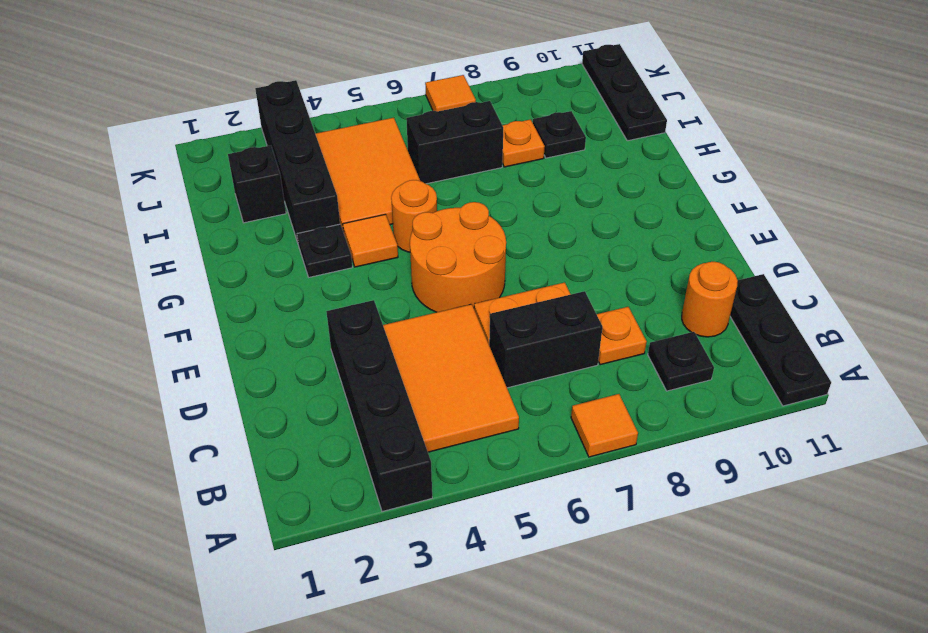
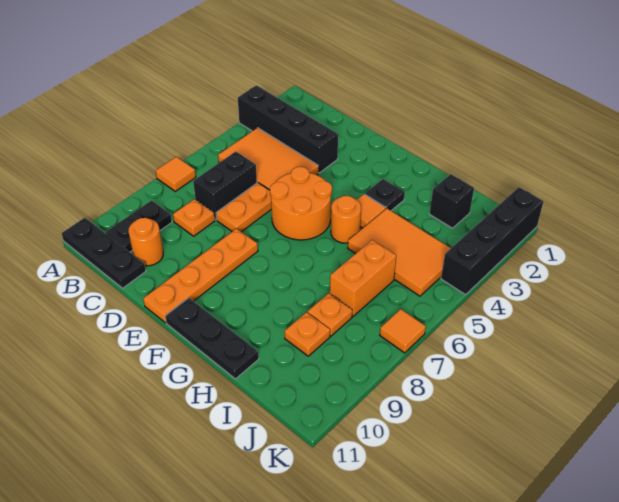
black plate B9 level 1 -> black plate B9:B10 level 1
none -> orange plate E8:E11 level 1
black brick H3:K3 level 1 -> black brick K1:K4 level 1
black brick I6:I7 level 1 -> orange brick I6:I7 level 1
black plate I9 level 1 -> orange plate I9 level 1
black plate I11:K11 level 1 -> black plate F11:H11 level 1

